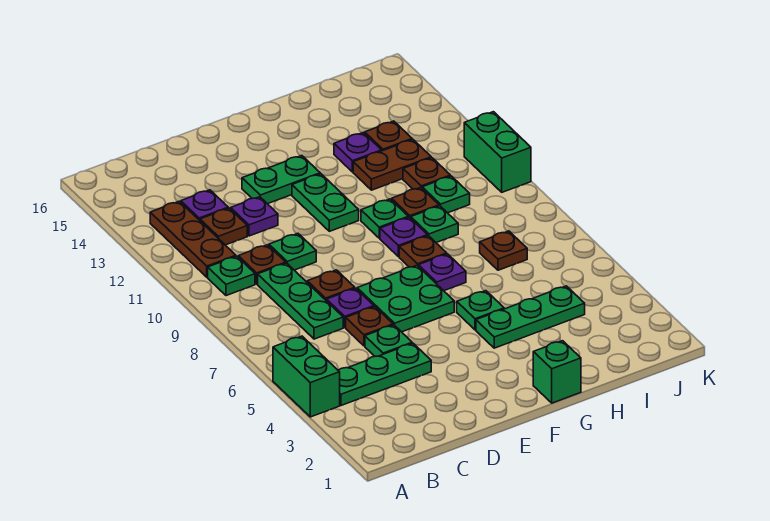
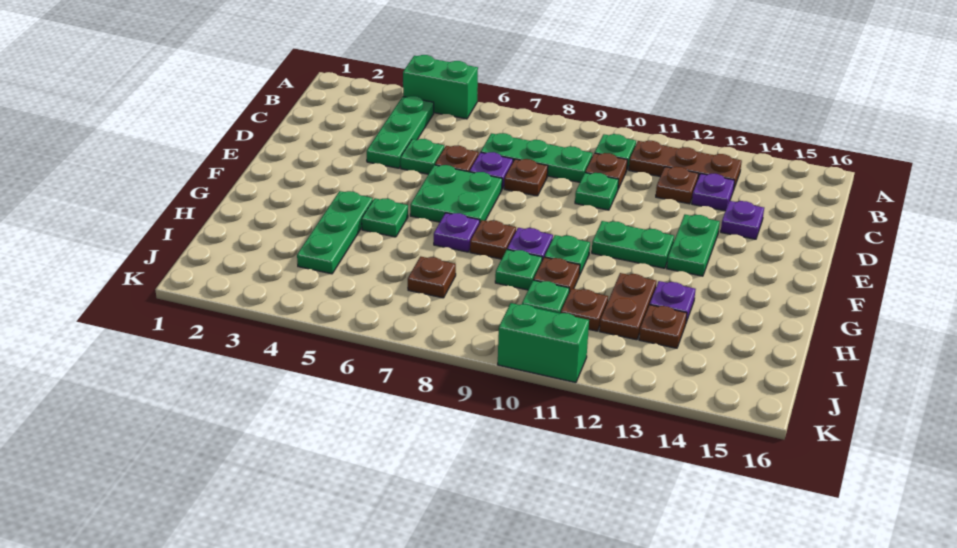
purple plate D12 level 1 -> purple plate D14 level 1
green brick G1 level 1 -> none

